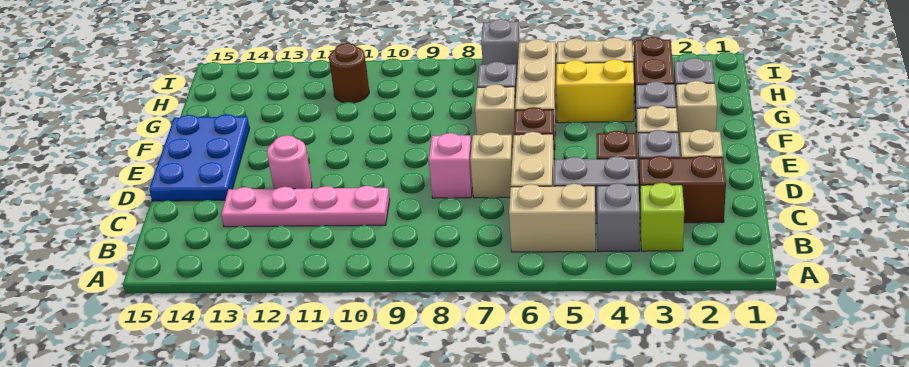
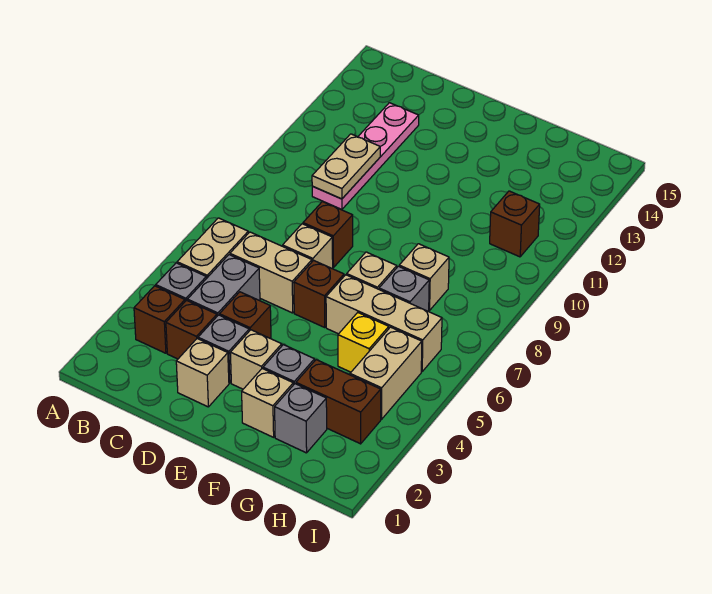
lime brick B3 level 1 -> brown brick B3 level 1
brown brick C2:C3 level 1 -> brown brick C3 level 1
none -> tan plate C10:C11 level 2
pink brick D8 level 1 -> brown brick D8 level 1
pink round brick D12 level 1 -> none
blue plate D14:F15 level 1 -> none
yellow brick G4:G5 level 1 -> yellow brick G5 level 1
none -> tan brick G8 level 1
brown round brick H11 level 1 -> brown brick H11 level 1
grey brick I7 level 1 -> none

